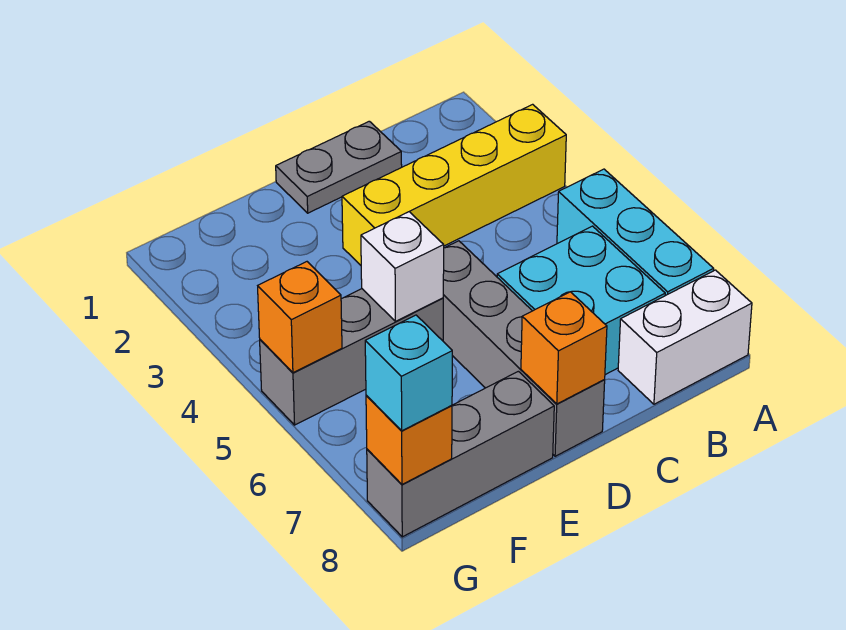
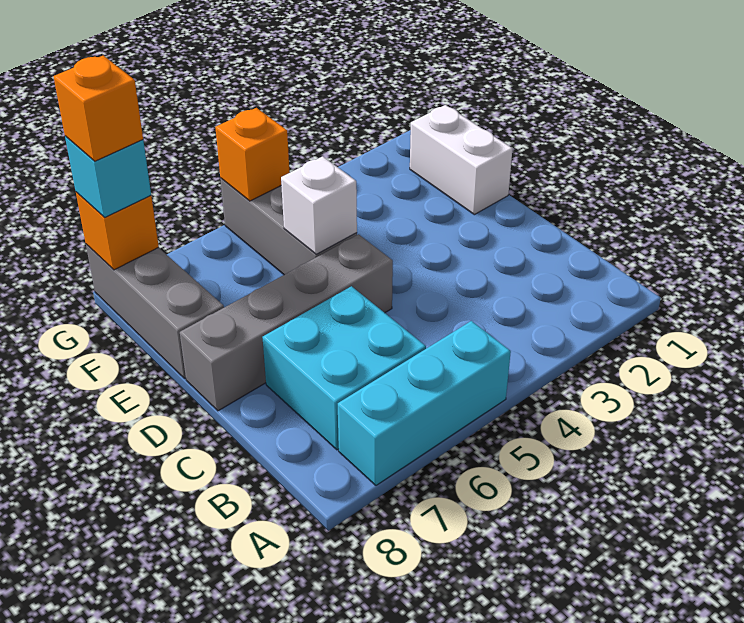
yellow brick A3:D3 level 1 -> none
white brick A8:B8 level 1 -> white brick E1:F1 level 1
grey plate C1:D1 level 1 -> none
orange brick D8 level 2 -> orange brick G8 level 4

